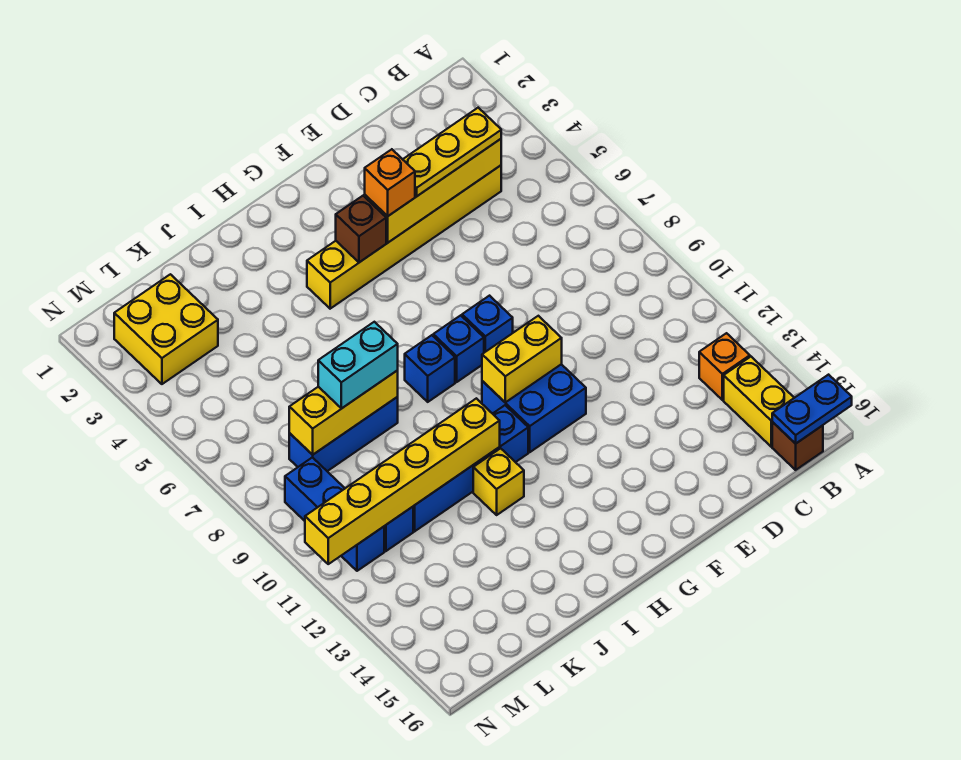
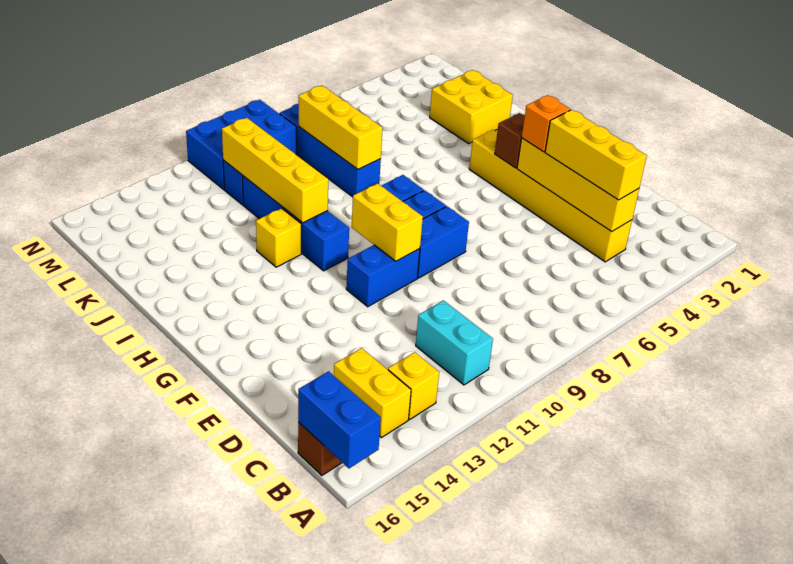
blue plate A16:B16 level 2 -> blue brick A16:B16 level 2
orange brick B13 level 1 -> yellow brick B13 level 1
yellow brick B14:B15 level 1 -> yellow brick B14:C14 level 1
yellow plate C4:E4 level 3 -> yellow brick C4:E4 level 3
blue brick F8 level 1 -> blue brick F8:F9 level 1
blue brick F10:G11 level 1 -> blue brick F10:F11 level 1
yellow brick I11:N11 level 2 -> yellow brick I11:L11 level 2
blue brick J8:L8 level 1 -> blue brick J8:M8 level 1
cyan brick J8:K8 level 3 -> cyan brick B11:C11 level 1
yellow brick L2:M3 level 1 -> yellow brick J2:K3 level 1
blue brick M9:M11 level 1 -> blue brick M9:N11 level 1

